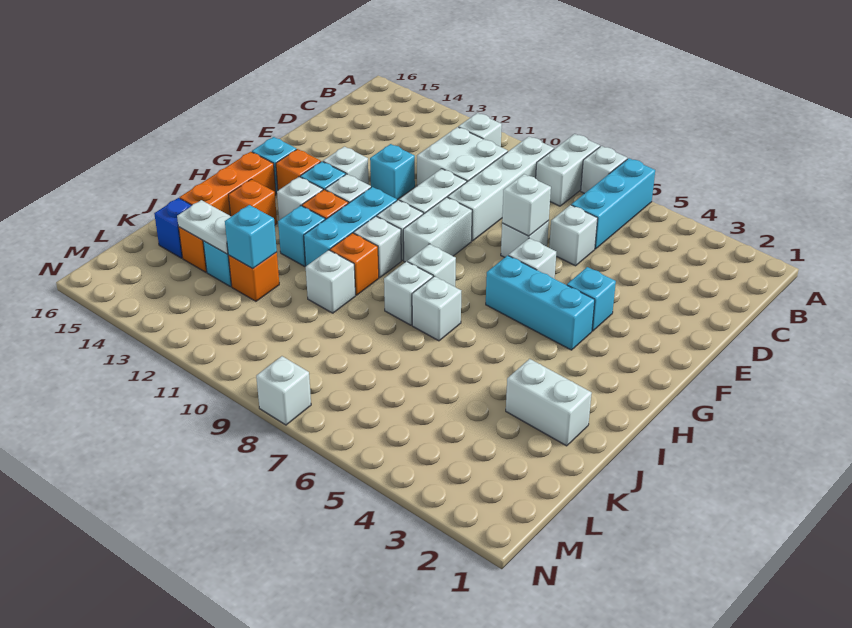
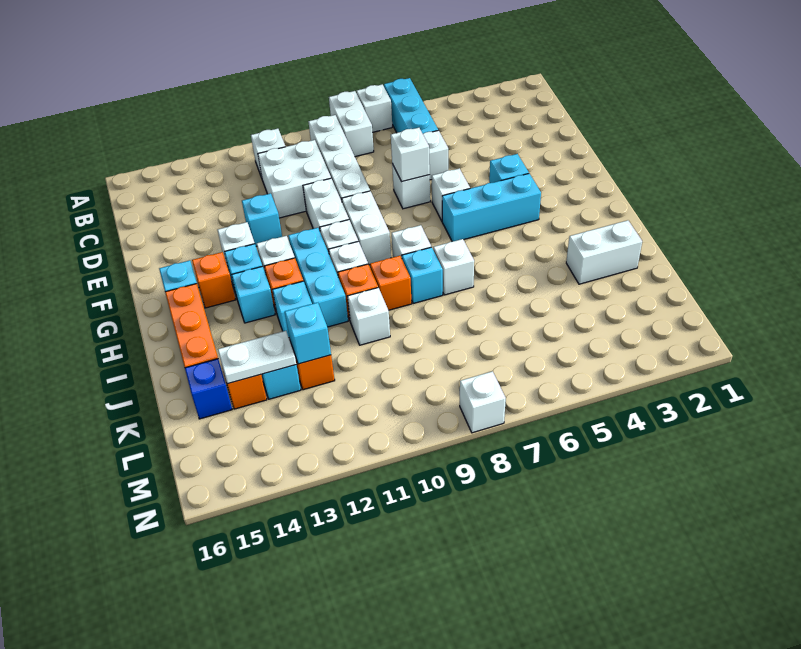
white brick H13 level 1 -> cyan brick H13 level 1
white brick I8 level 1 -> cyan brick I8 level 1
orange brick I14 level 1 -> orange brick I9 level 1

